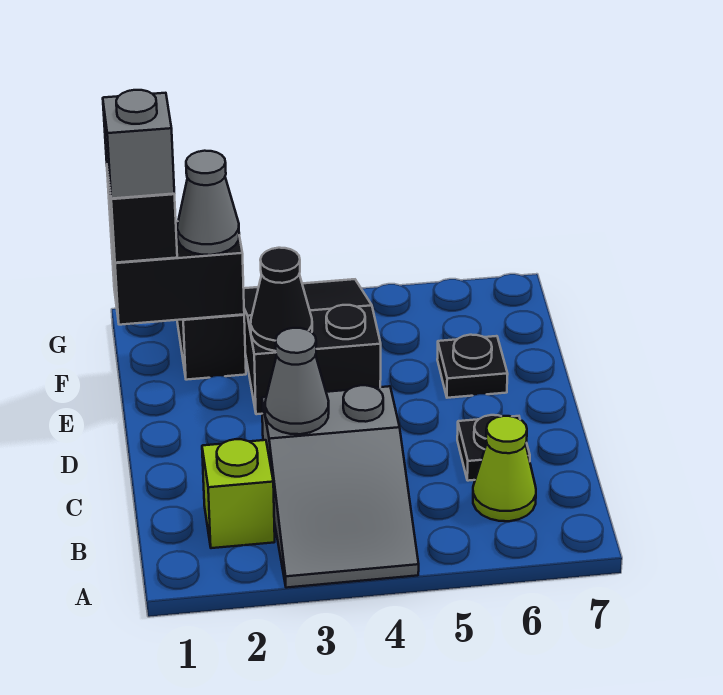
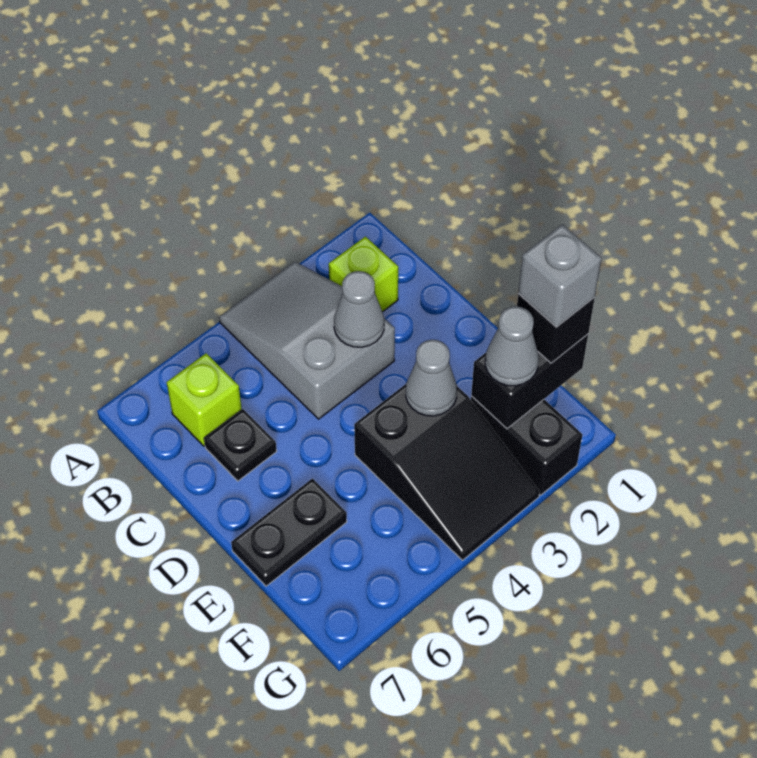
lime cone B6 level 1 -> lime brick B6 level 1
black cone E3 level 2 -> grey cone E3 level 2
black plate E6 level 1 -> black plate E6:E7 level 1

